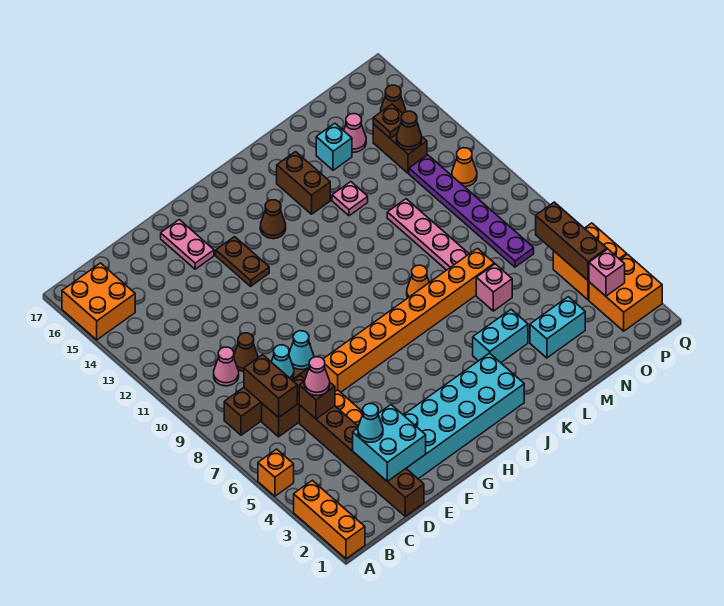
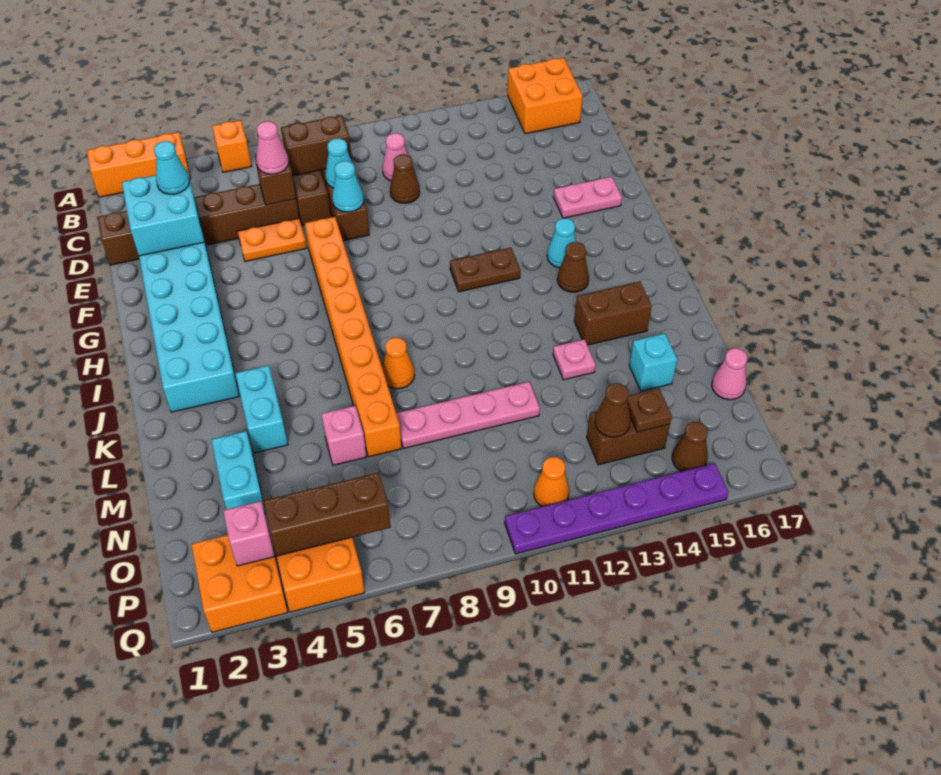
brown plate G13:G14 level 1 -> brown plate H11:H12 level 1
none -> cyan cone H14 level 1
pink cone N15 level 1 -> pink cone N17 level 1
purple plate O7:O12 level 1 -> purple plate Q10:Q15 level 1

